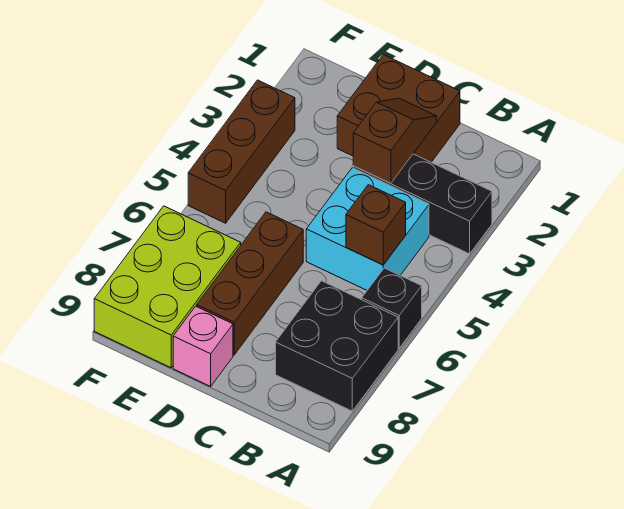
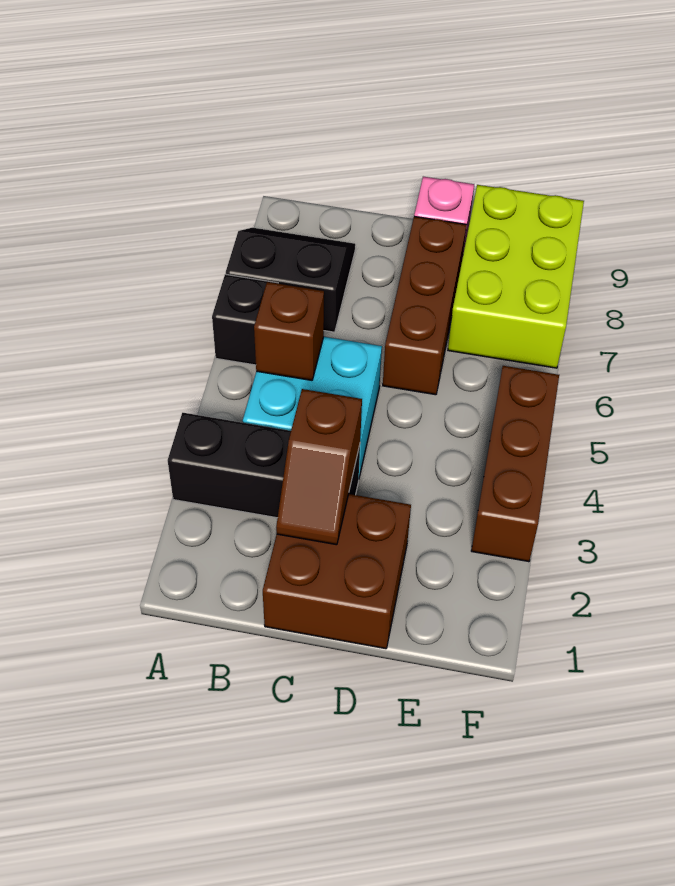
black brick A7:B8 level 1 -> black slope A7:B8 level 1 top 7

